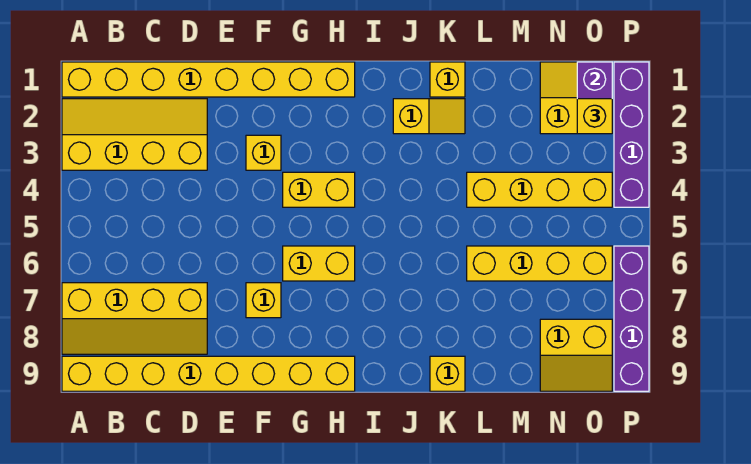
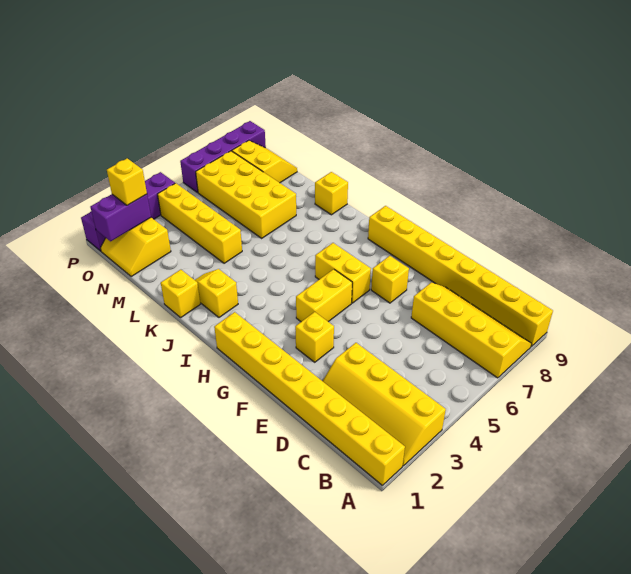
yellow brick G4:H4 level 1 -> yellow brick G4:G5 level 1
yellow brick L6:O6 level 1 -> yellow brick L6:O7 level 1

